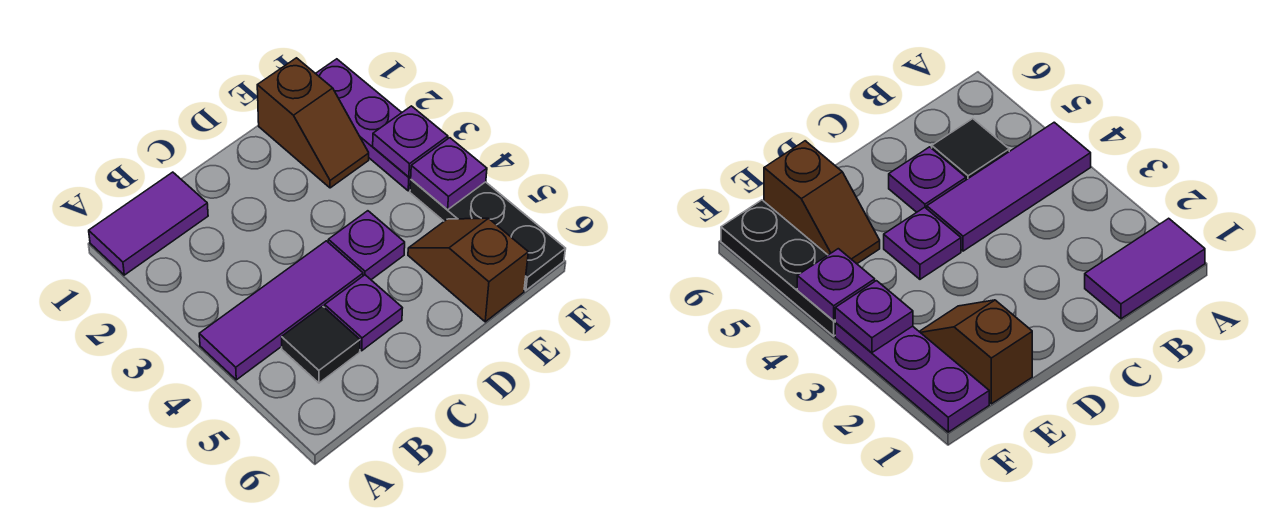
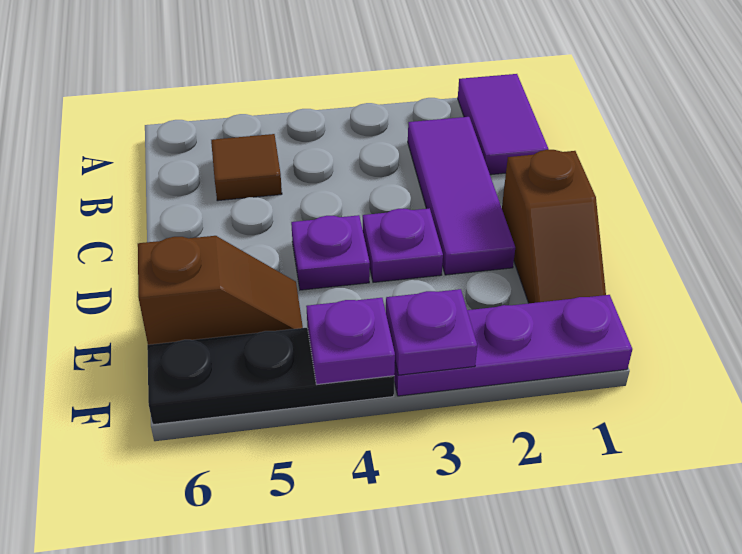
purple tile A4:C4 level 1 -> purple tile B2:D2 level 1
black tile B5 level 1 -> brown tile B5 level 1
purple plate C5 level 1 -> purple plate D3 level 1
brown slope E1:E2 level 1 top 1 -> brown slope D1:E1 level 1 top D

